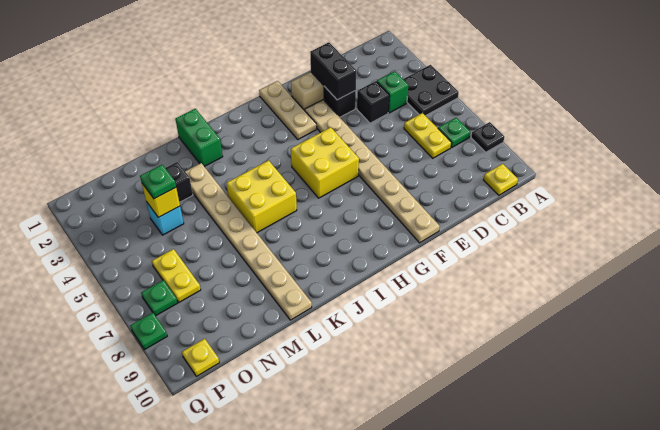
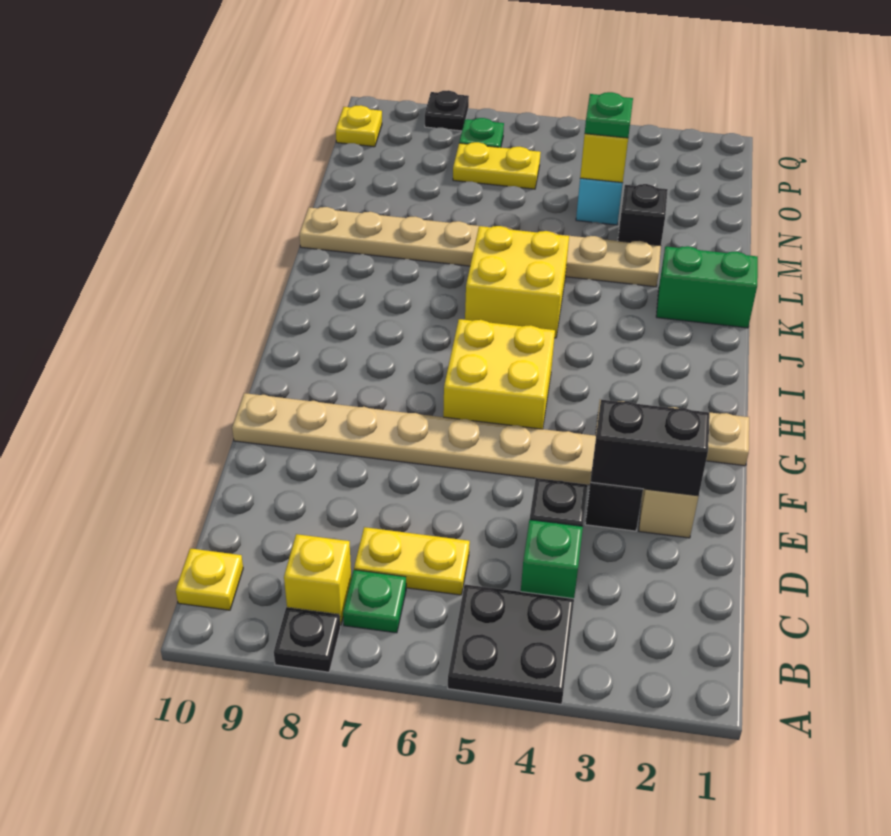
none -> yellow brick B8 level 1
green plate Q8 level 1 -> black plate Q8 level 1

